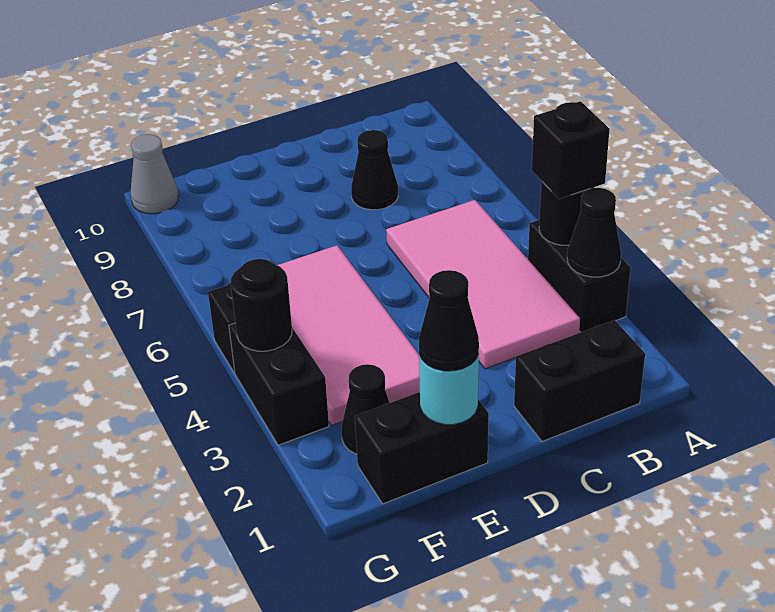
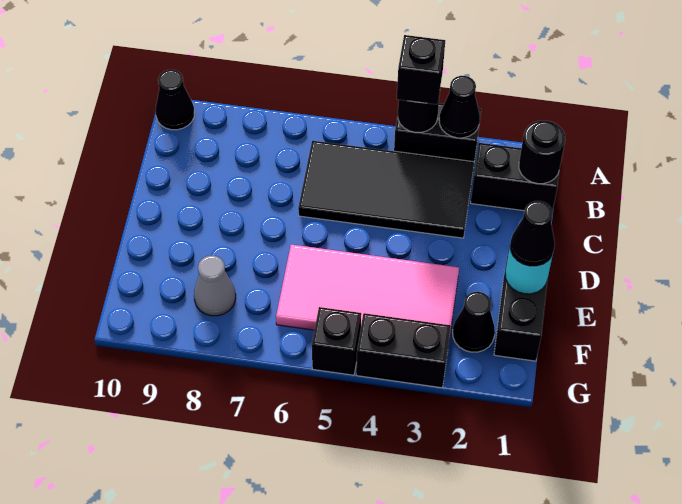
black brick B1:C1 level 1 -> black brick B1:B2 level 1
pink tile B3:C6 level 1 -> black tile B3:C6 level 1
black cone C8 level 1 -> black cone A10 level 1
black round brick G4 level 2 -> black round brick B1 level 2
grey cone G10 level 1 -> grey cone F8 level 1

